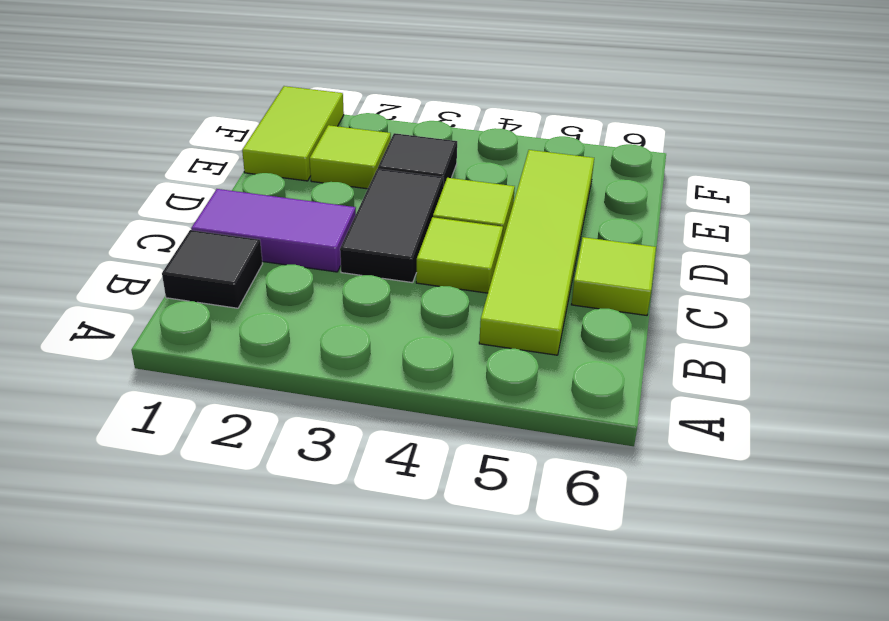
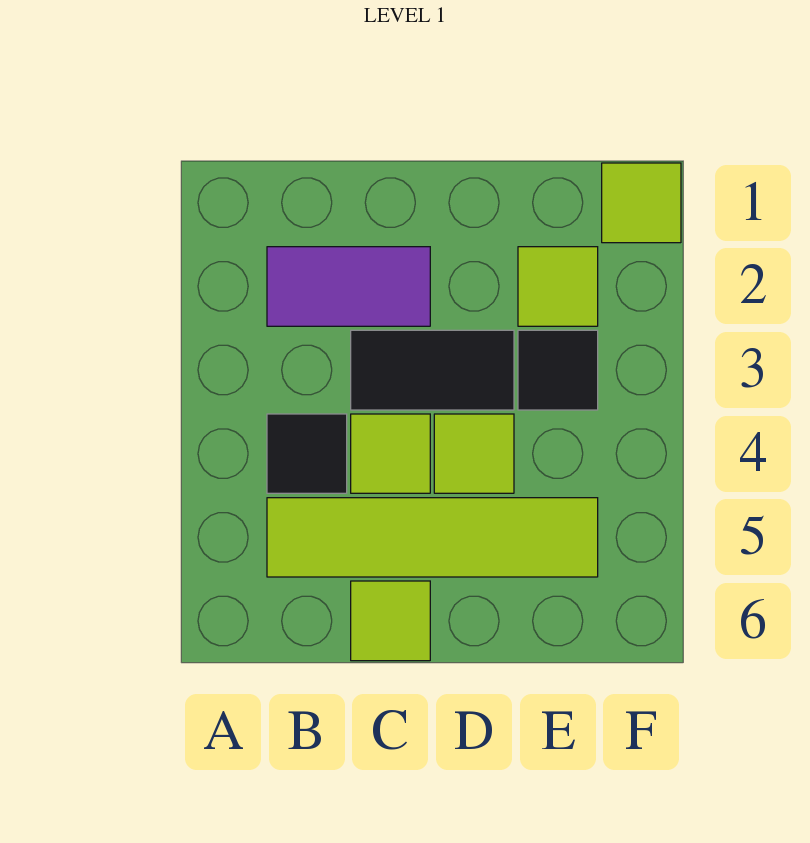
black tile B1 level 1 -> black tile B4 level 1
purple tile C1:C2 level 1 -> purple tile B2:C2 level 1
lime tile E1:F1 level 1 -> lime tile F1 level 1

